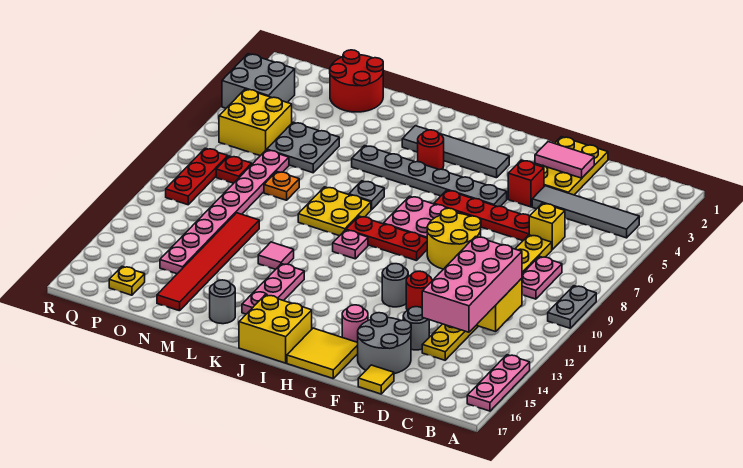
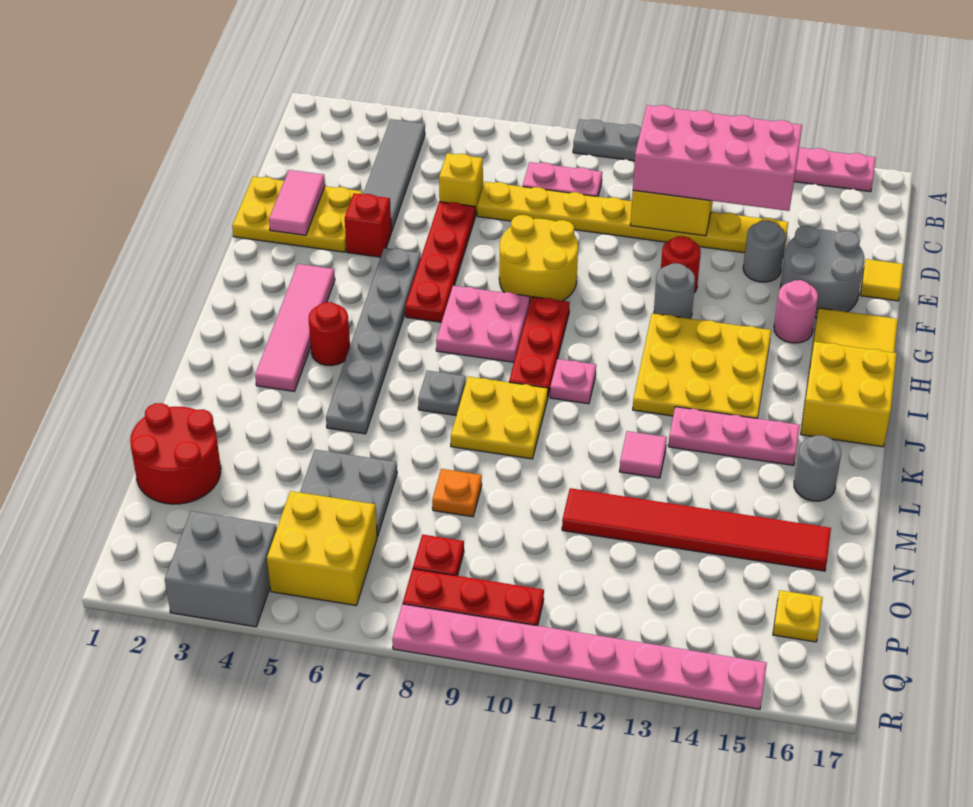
grey tile H3:K3 level 1 -> pink tile H3:K3 level 1
none -> yellow plate H12:J14 level 1
pink plate O7:O14 level 1 -> pink plate R8:R15 level 1

